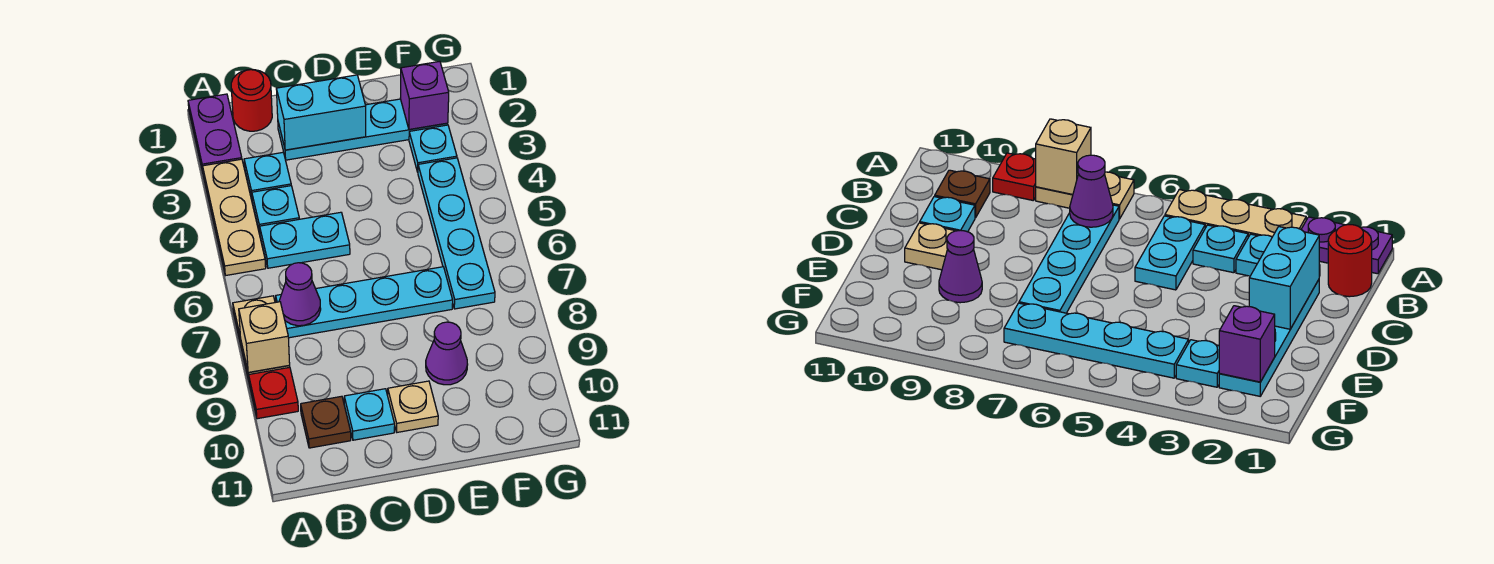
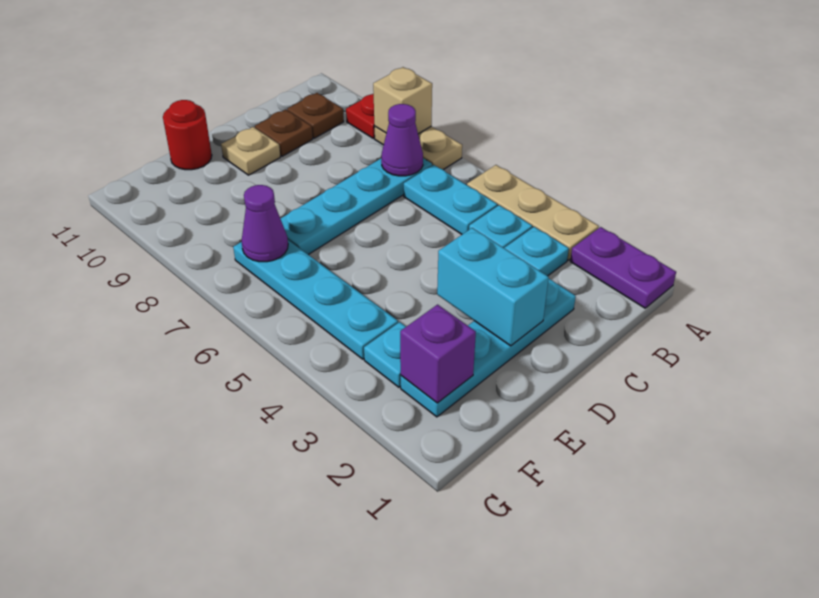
red round brick B1 level 1 -> red round brick E11 level 1
cyan plate B5:C5 level 1 -> cyan plate B5:B6 level 1
cyan brick C2:D2 level 2 -> cyan brick D2:D3 level 2
cyan plate C10 level 1 -> brown plate C10 level 1
purple cone E9 level 1 -> purple cone F7 level 2

